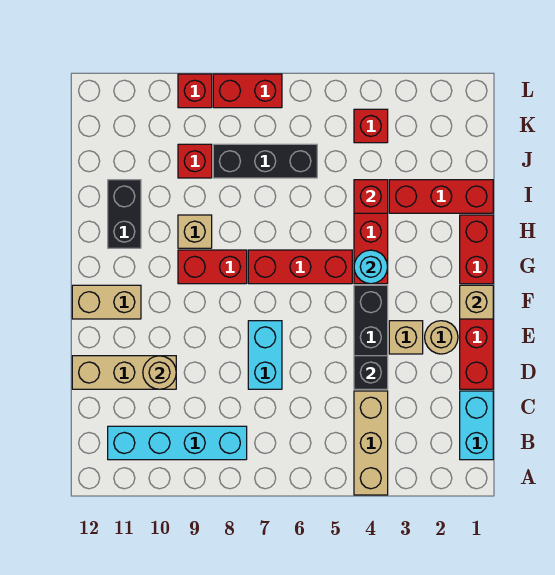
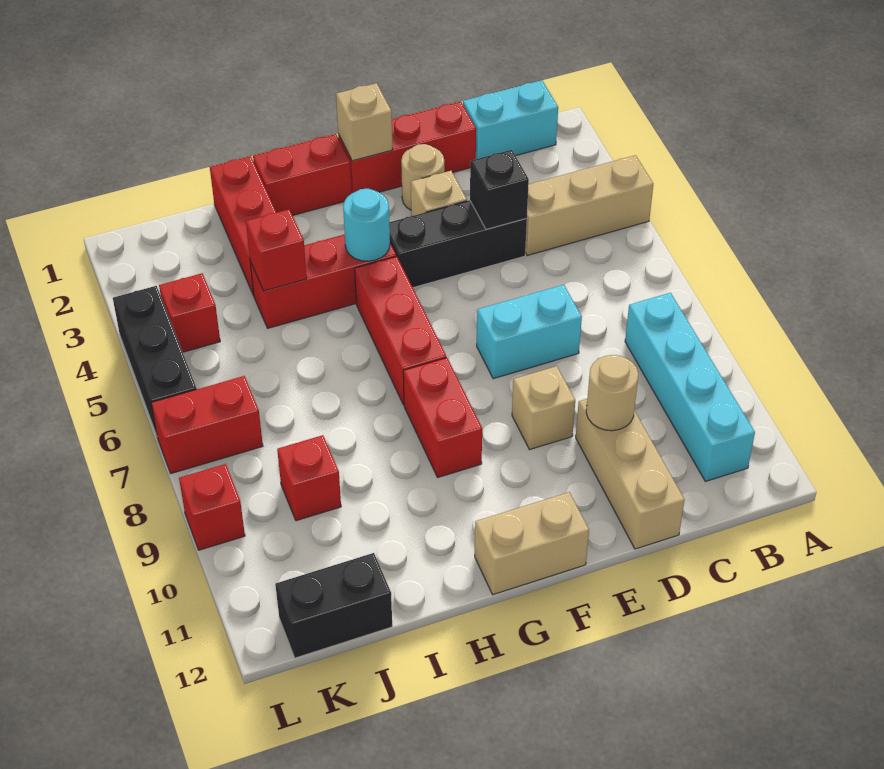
tan brick F11:F12 level 1 -> tan brick F12:G12 level 1
tan brick H9 level 1 -> tan brick E9 level 1
black brick H11:I11 level 1 -> black brick J12:K12 level 1
black brick J6:J8 level 1 -> black brick L4:L6 level 1
red brick L7:L8 level 1 -> red brick K7:L7 level 1

